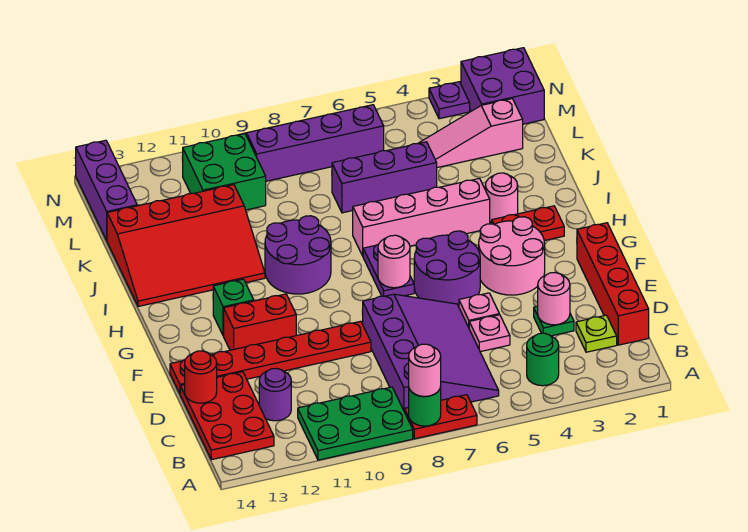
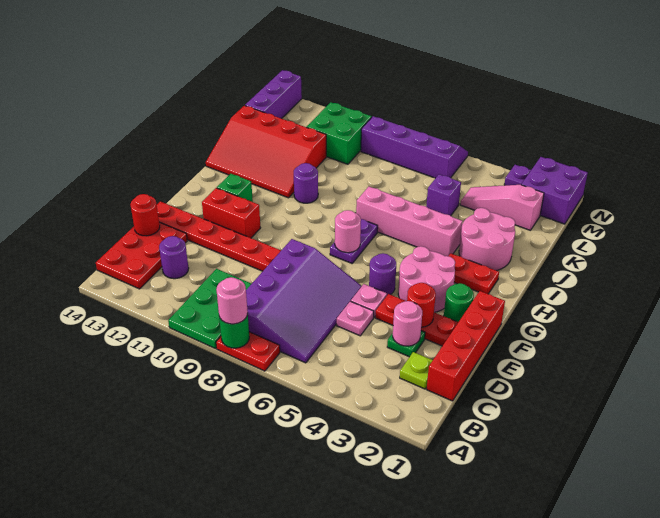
green plate A9:B11 level 1 -> green plate A9:C10 level 1
green round brick B4 level 1 -> green round brick F2 level 1
none -> red plate E2:E4 level 1
none -> red round brick E3 level 2
purple round brick F5:G6 level 1 -> purple round brick F5 level 1
purple round brick H9:I10 level 1 -> purple round brick I10 level 1
pink round brick I3 level 1 -> pink round brick I2:J3 level 1
purple brick K5:K7 level 1 -> purple brick K5 level 1

